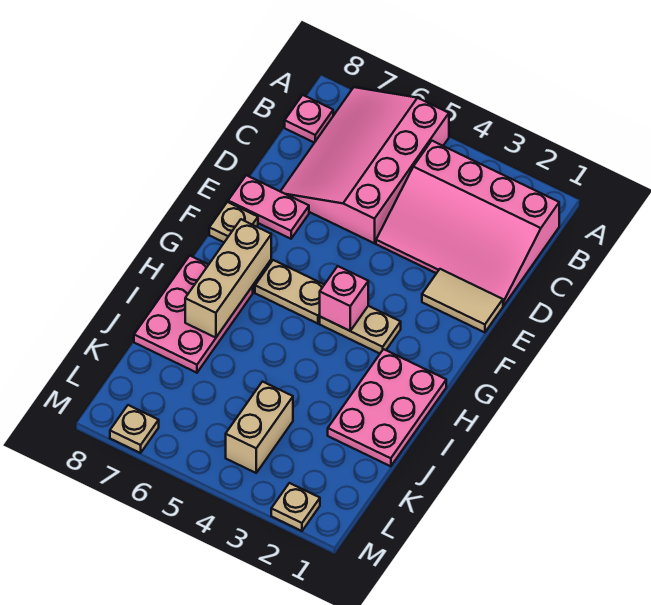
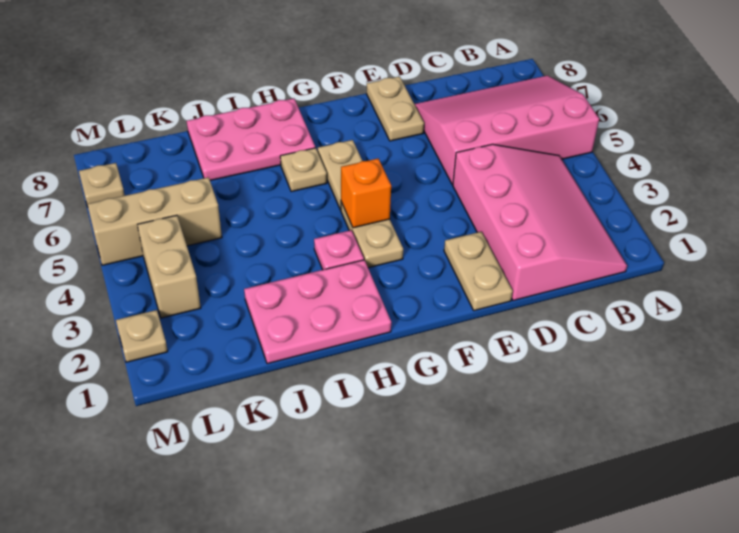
pink slope B1:D4 level 1 top B -> pink slope B1:D4 level 1 top D
pink plate B8 level 1 -> pink plate H3 level 1
tan tile E1:E2 level 1 -> tan plate E1:E2 level 1
pink plate E7:E8 level 1 -> tan plate E7:E8 level 1
tan plate F8 level 1 -> tan plate H6 level 1
pink brick G4 level 2 -> orange brick G4 level 2
tan brick G7:I7 level 2 -> tan brick K5:M5 level 1
tan brick K4:L4 level 1 -> tan brick L3:L4 level 1

